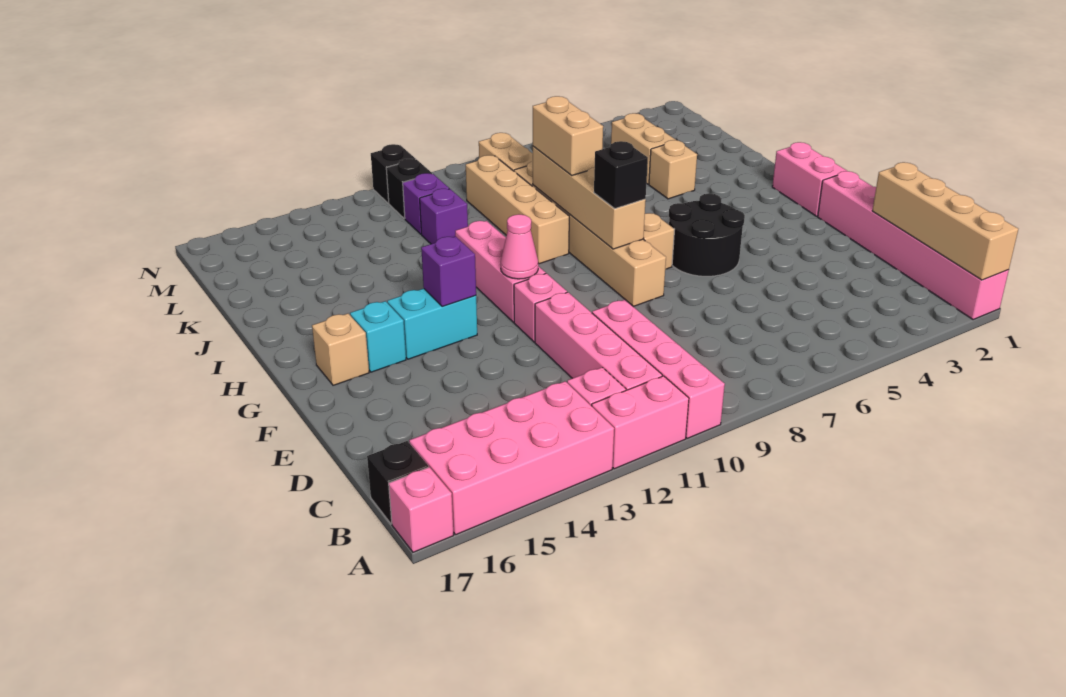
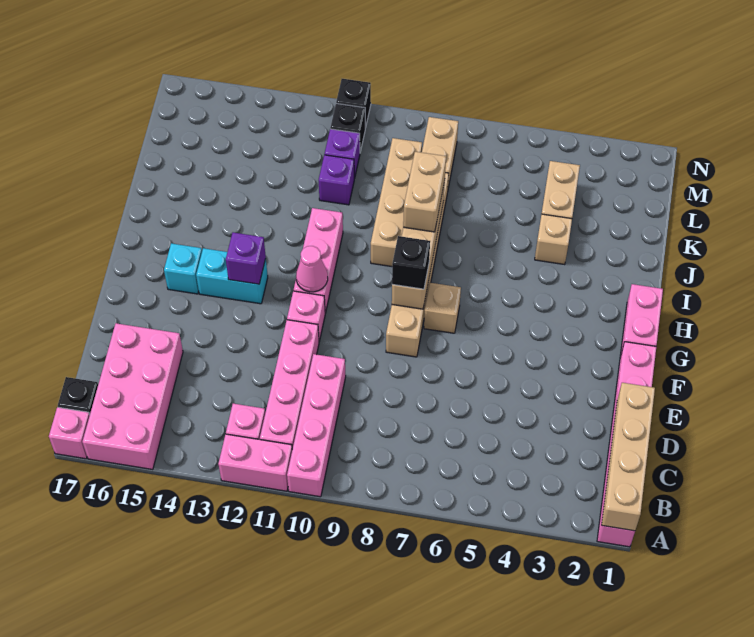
pink brick A13:B16 level 1 -> pink brick A15:D16 level 1
black round brick F5:G6 level 1 -> none
tan brick G16 level 1 -> none

